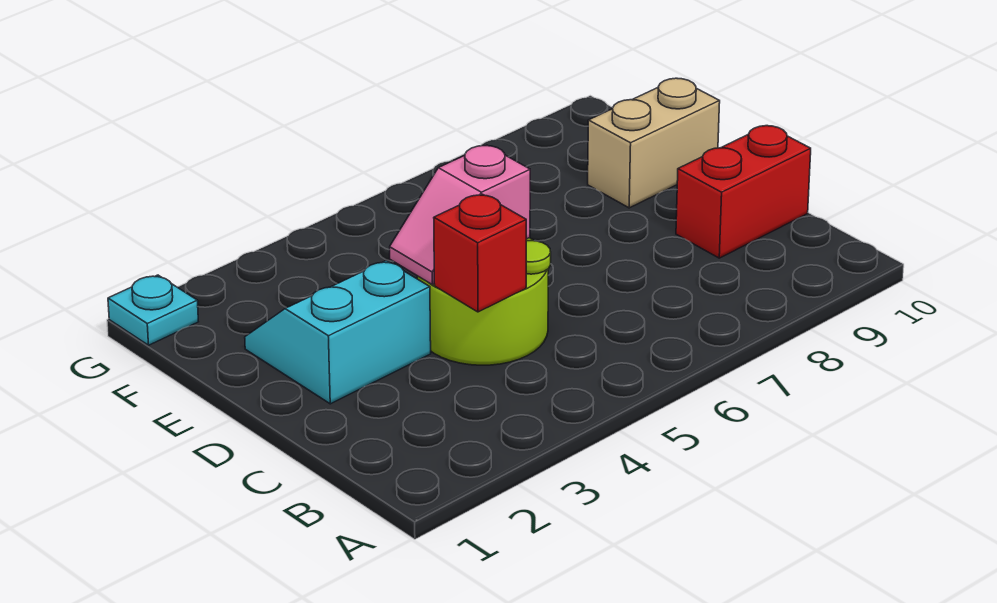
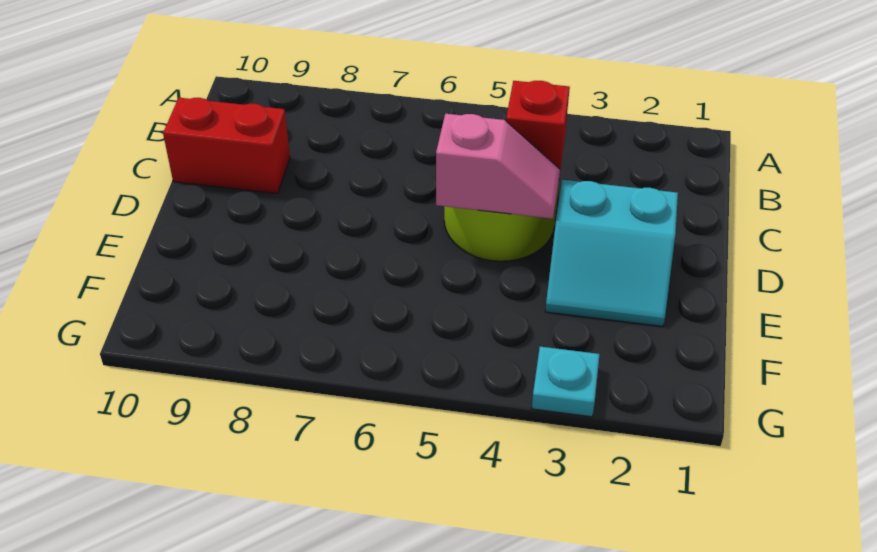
tan brick E9:E10 level 1 -> none
cyan plate G1 level 1 -> cyan plate G3 level 1

